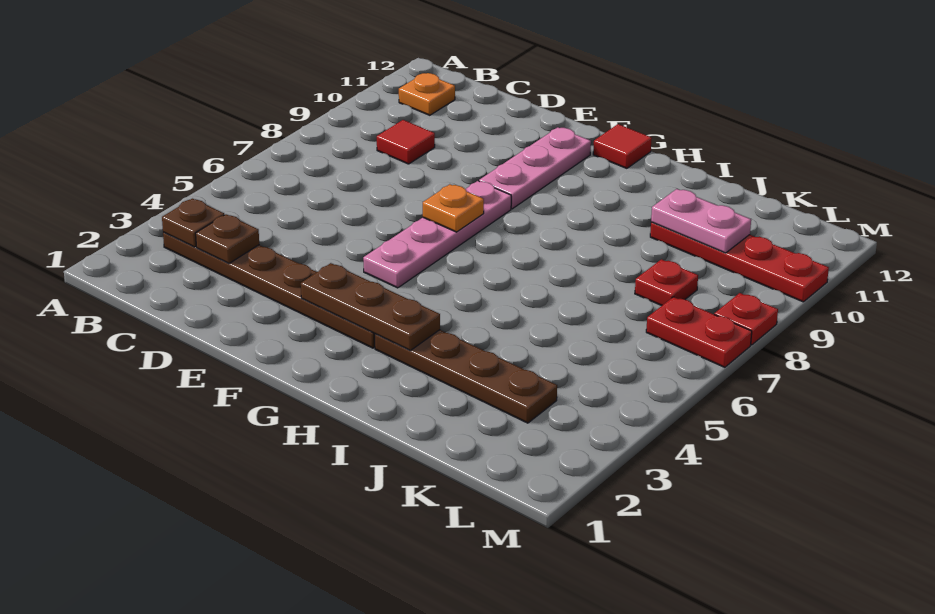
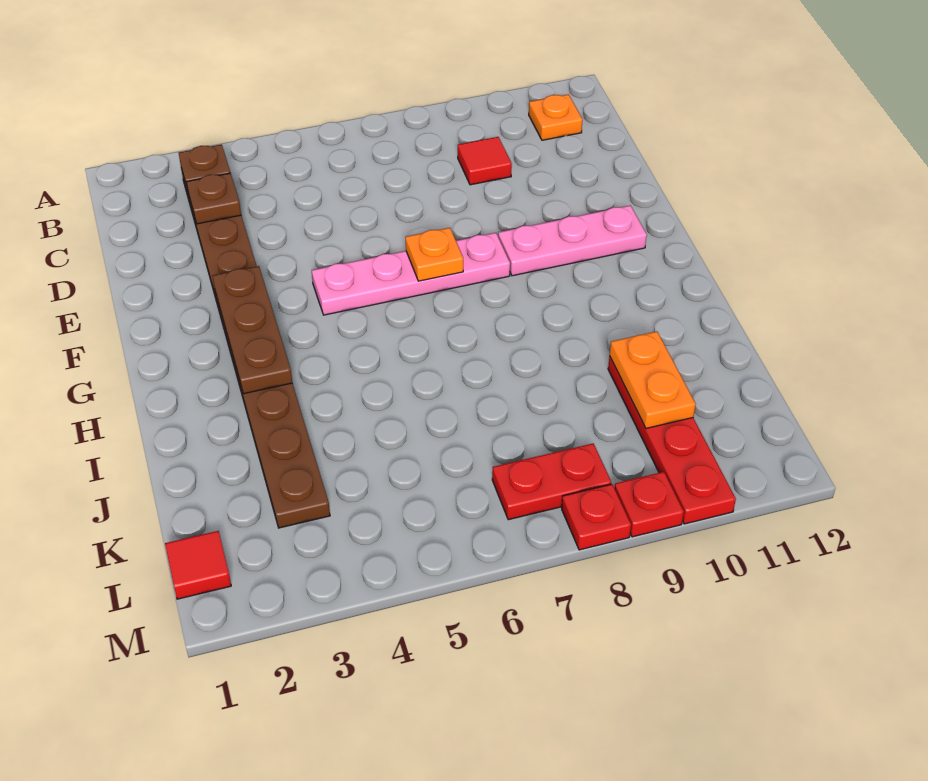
red tile G12 level 1 -> red tile L1 level 1
pink plate J10:K10 level 2 -> orange plate J10:K10 level 2
red plate K8 level 1 -> red plate M9 level 1
red plate L7:M7 level 1 -> red plate L7:L8 level 1

